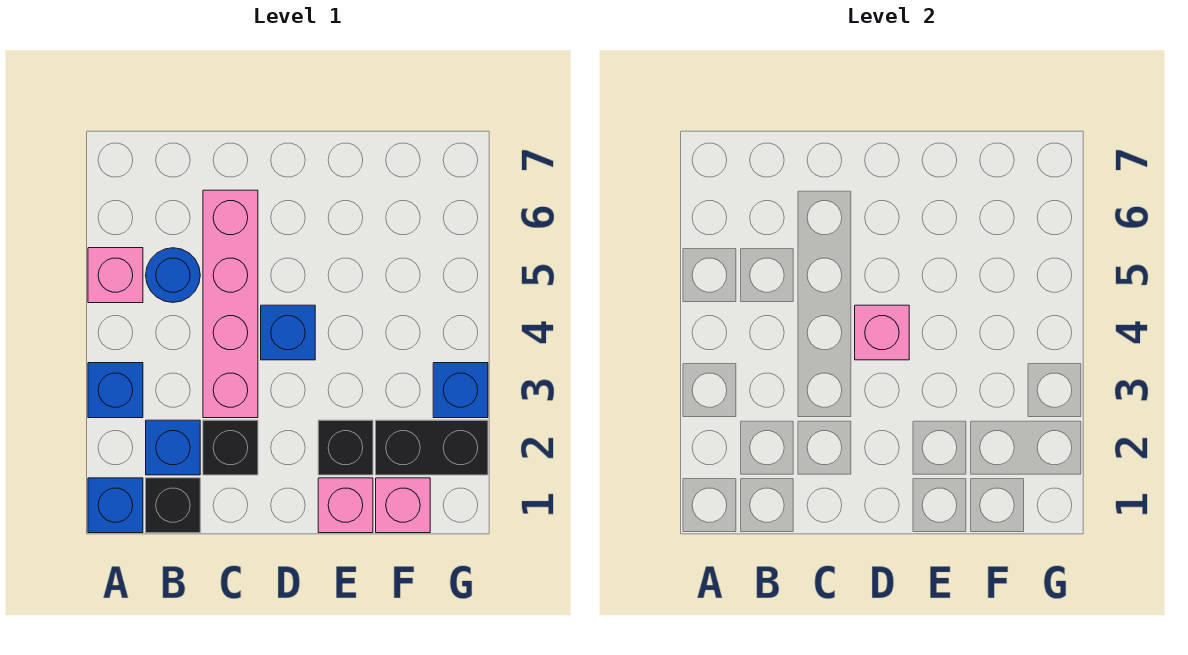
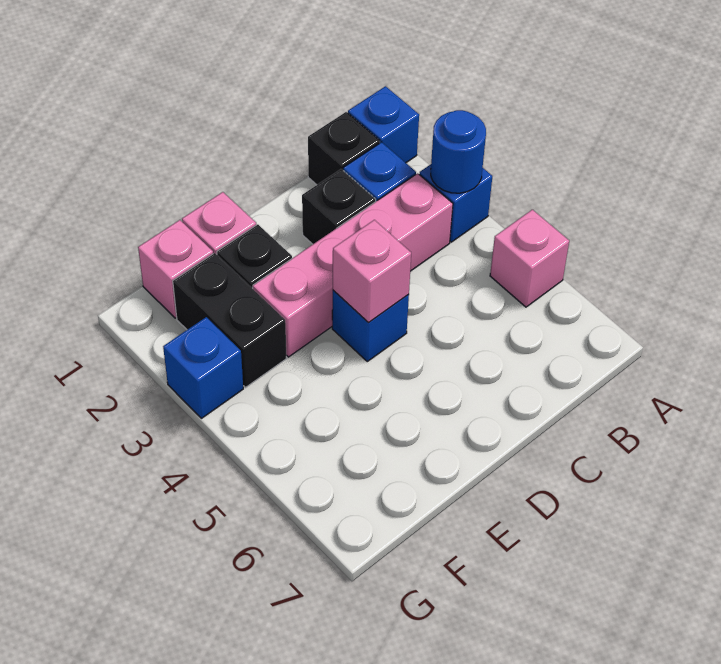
blue round brick B5 level 1 -> blue round brick A3 level 2
pink brick C3:C6 level 1 -> pink brick B3:E3 level 1
black brick F2:G2 level 1 -> black brick F2:F3 level 1

